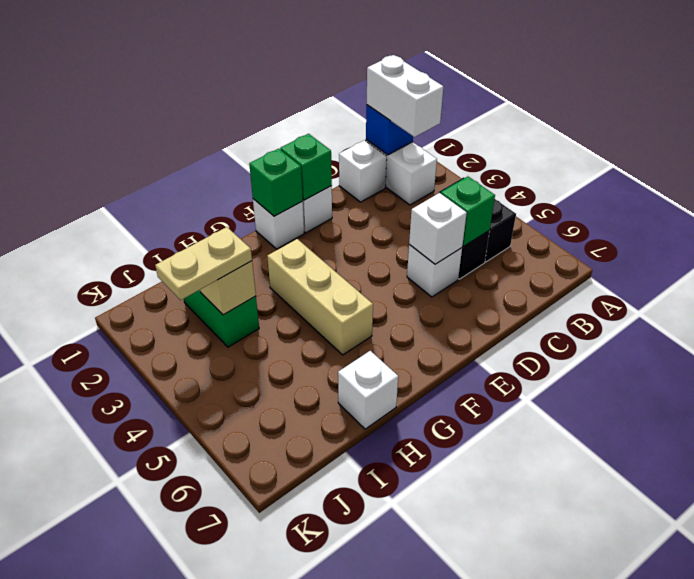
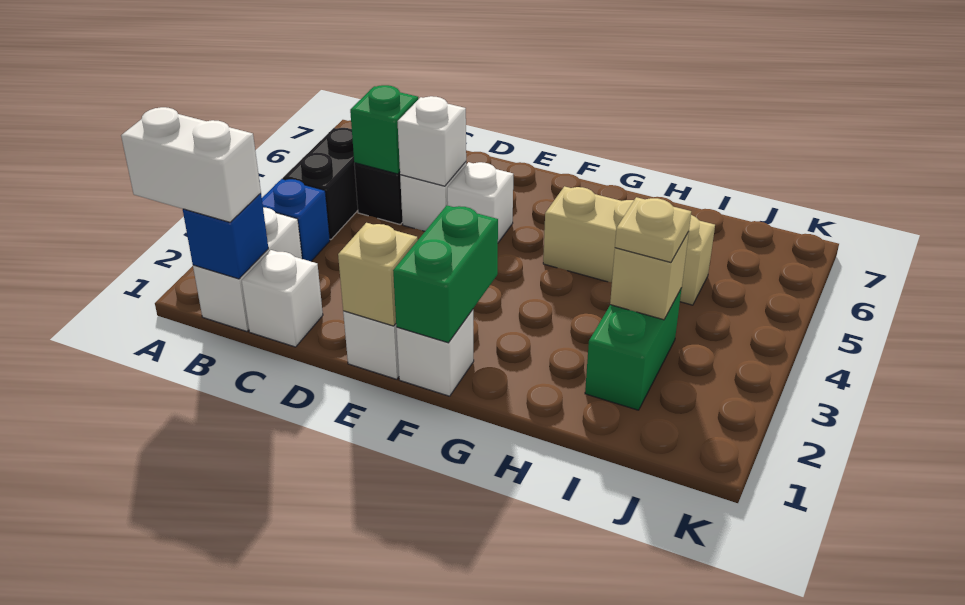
white brick B1:B2 level 3 -> white brick A1:B1 level 3
none -> blue brick B3 level 1
green brick E1 level 2 -> tan brick E1 level 2
green brick F1 level 2 -> green brick F1:F2 level 2
tan brick G3:G5 level 1 -> tan brick G5:I5 level 1
white brick H7 level 1 -> white brick E5 level 1
tan plate I3:J3 level 3 -> tan plate I3 level 3

